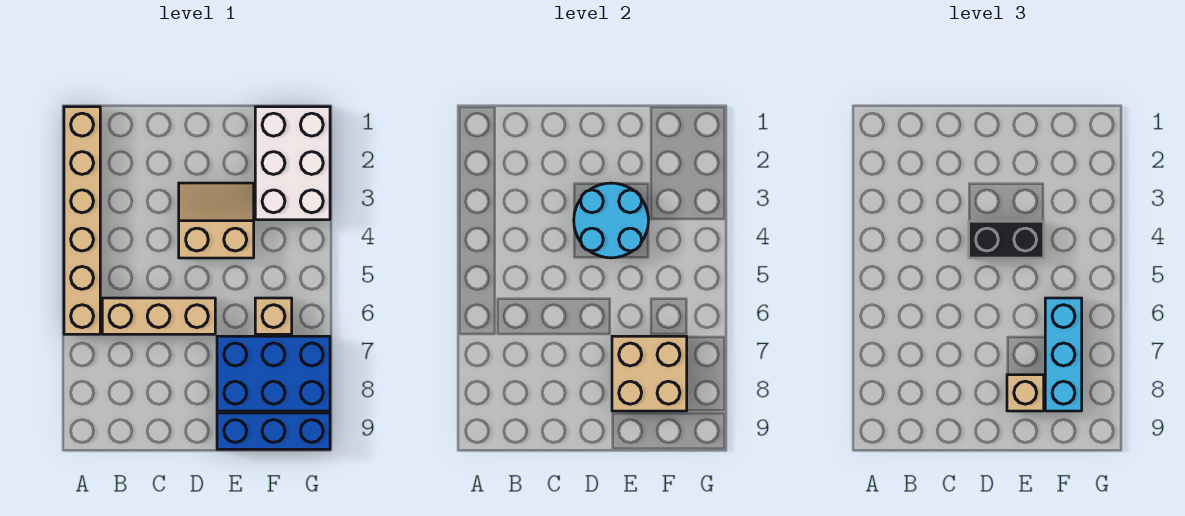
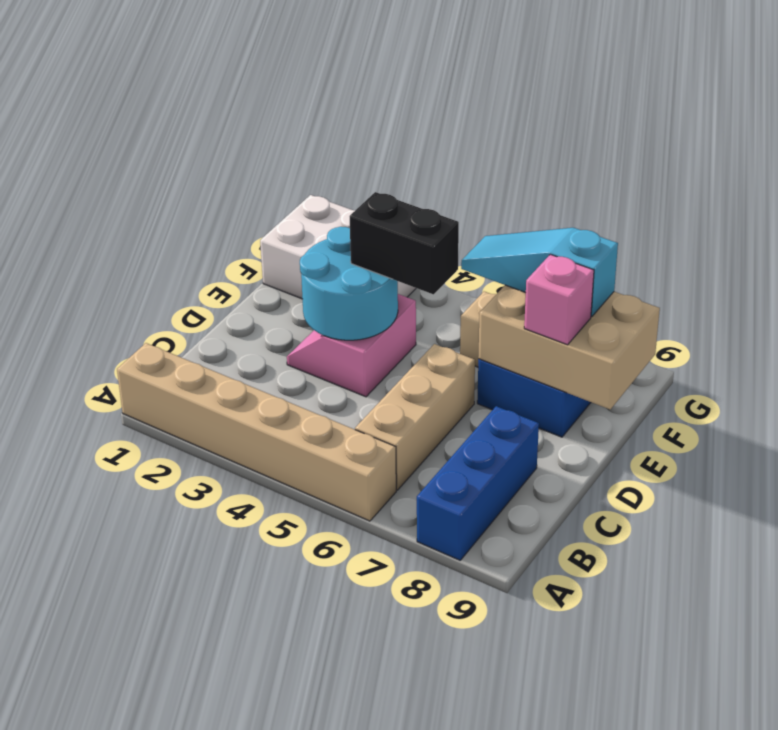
tan slope D3:E4 level 1 top 4 -> pink slope D3:E4 level 1 top 4
black brick D4:E4 level 3 -> black brick E4:E5 level 3
tan brick E7:F8 level 2 -> tan brick E7:F9 level 2
tan brick E8 level 3 -> pink brick E8 level 3
blue brick E9:G9 level 1 -> blue brick A8:C8 level 1
cyan brick F6:F8 level 3 -> cyan slope F6:F8 level 3 top 8

